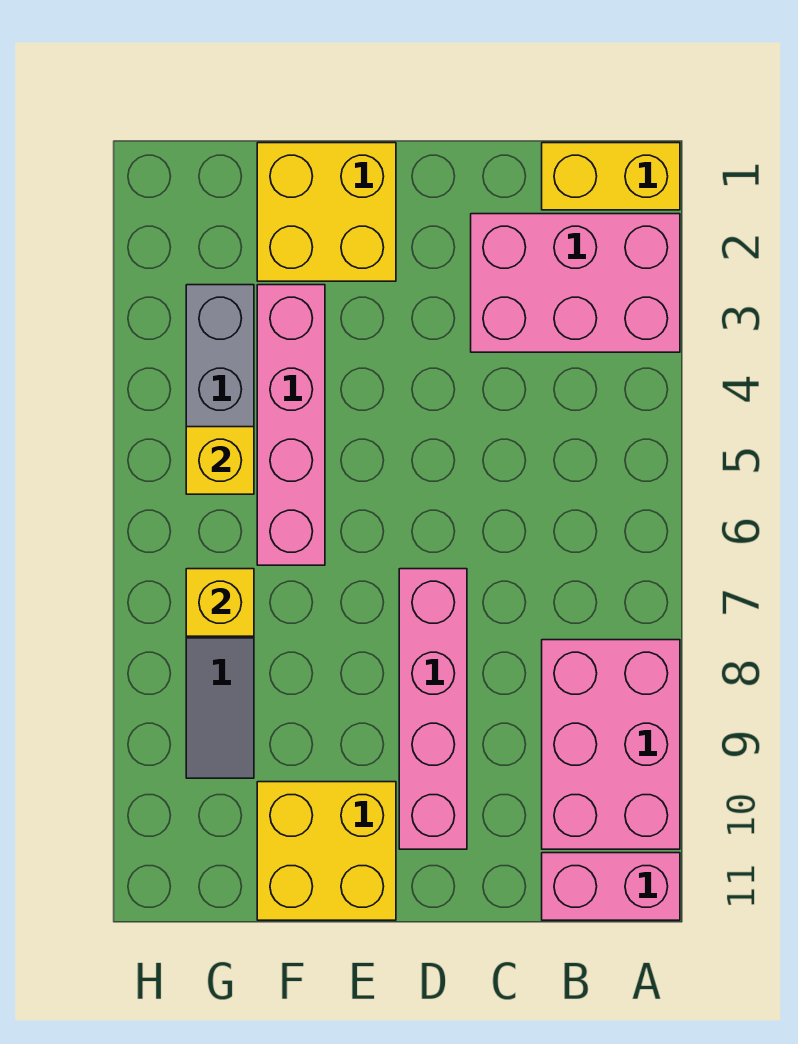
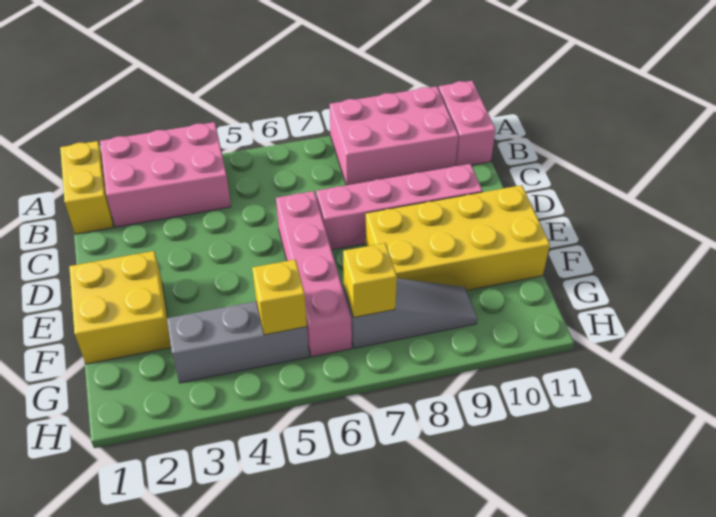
pink brick A2:C3 level 1 -> pink brick A2:B4 level 1
yellow brick E10:F11 level 1 -> yellow brick E8:F11 level 1
pink brick F3:F6 level 1 -> pink brick D6:G6 level 1

